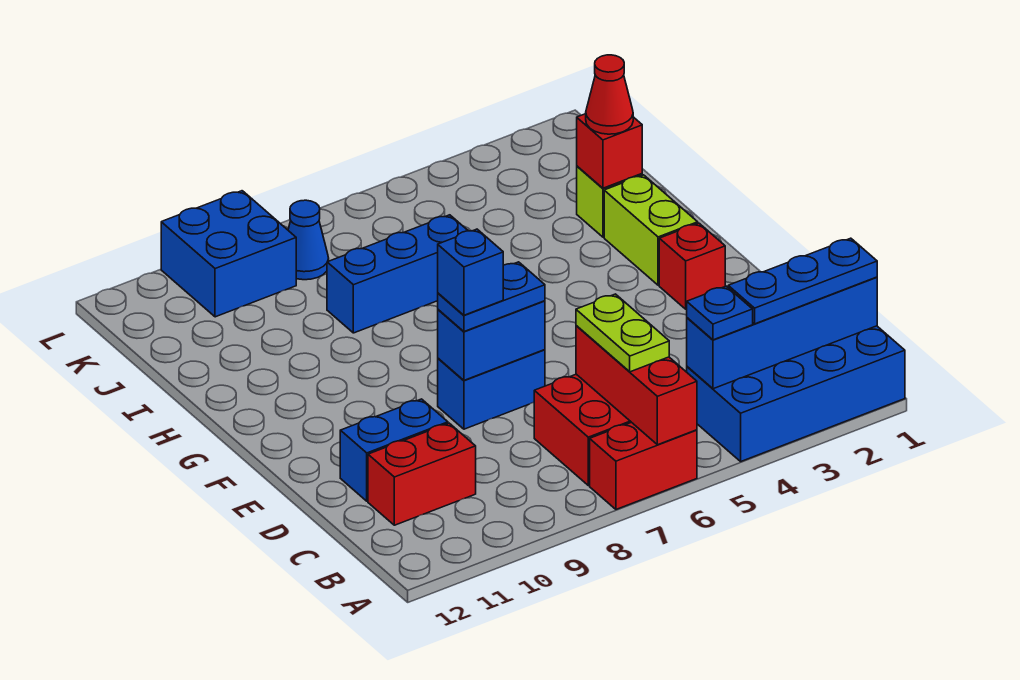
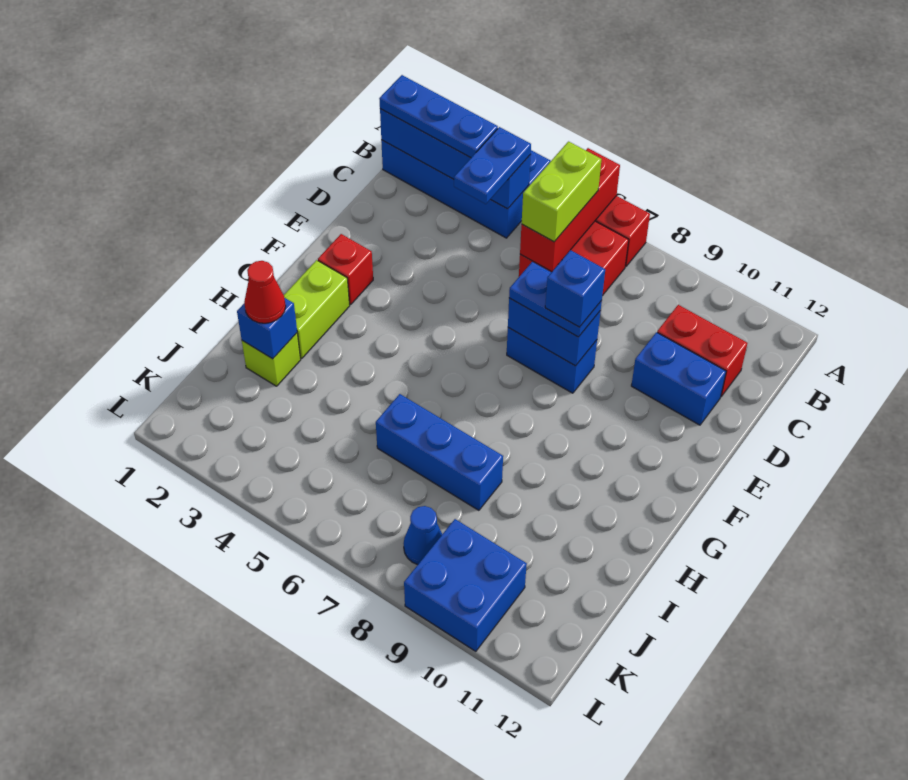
blue plate B4 level 3 -> blue plate B4:C4 level 3
lime plate B6:C6 level 3 -> lime brick B6:C6 level 3
red brick I2 level 2 -> blue brick I2 level 2

